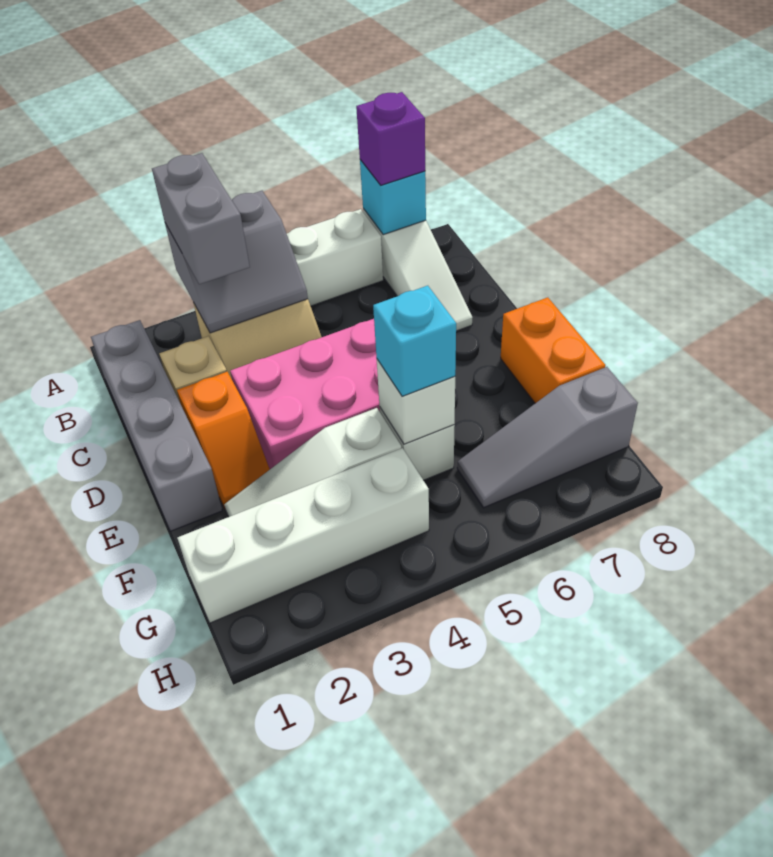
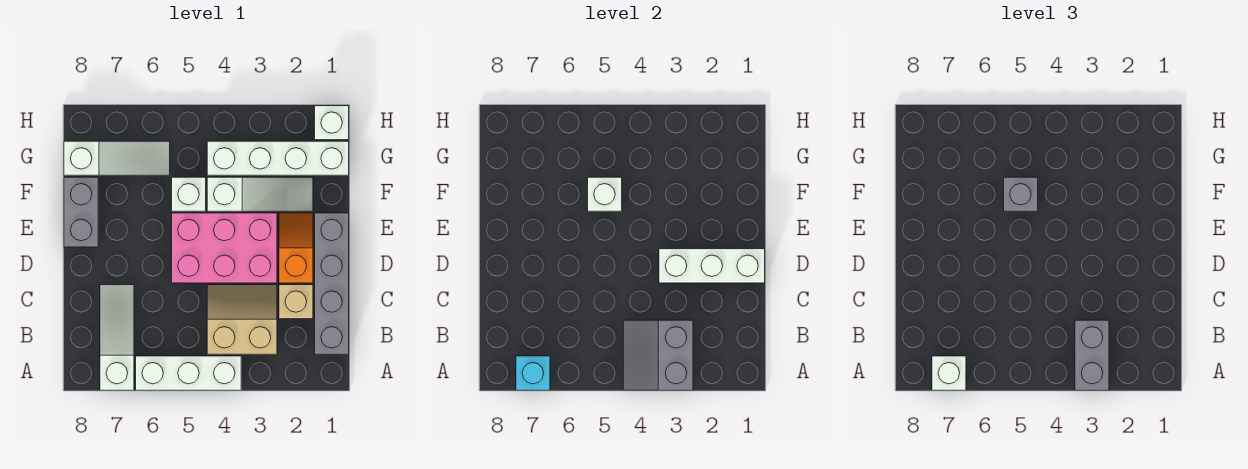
grey slope A3:B4 level 2 top A -> grey slope A3:B4 level 2 top 3
purple brick A7 level 3 -> white brick A7 level 3
none -> white brick D1:D3 level 2
orange brick E8:F8 level 1 -> grey brick E8:F8 level 1
cyan brick F5 level 3 -> grey brick F5 level 3
grey slope G6:G8 level 1 top 8 -> white slope G6:G8 level 1 top 8
none -> white brick H1 level 1

